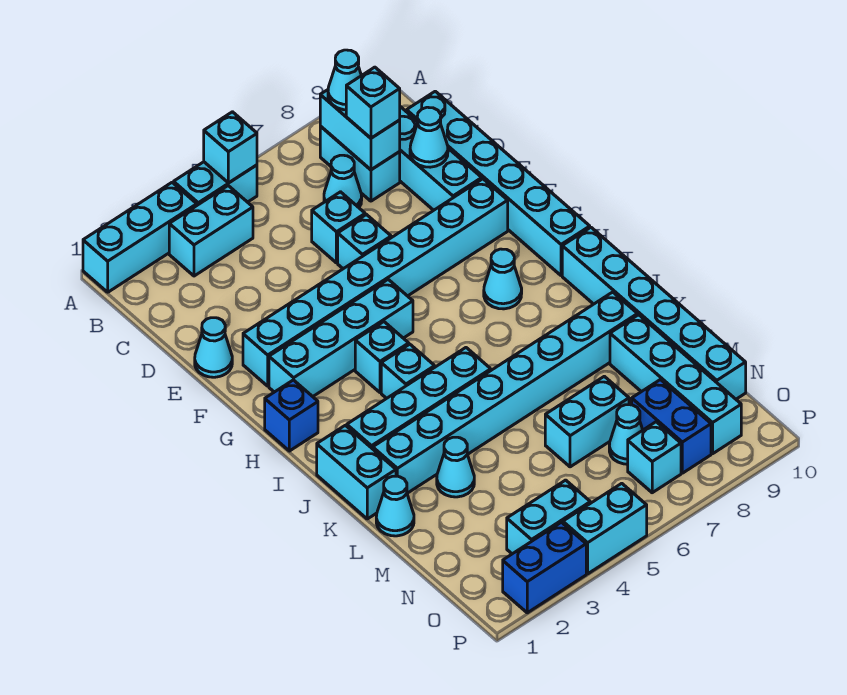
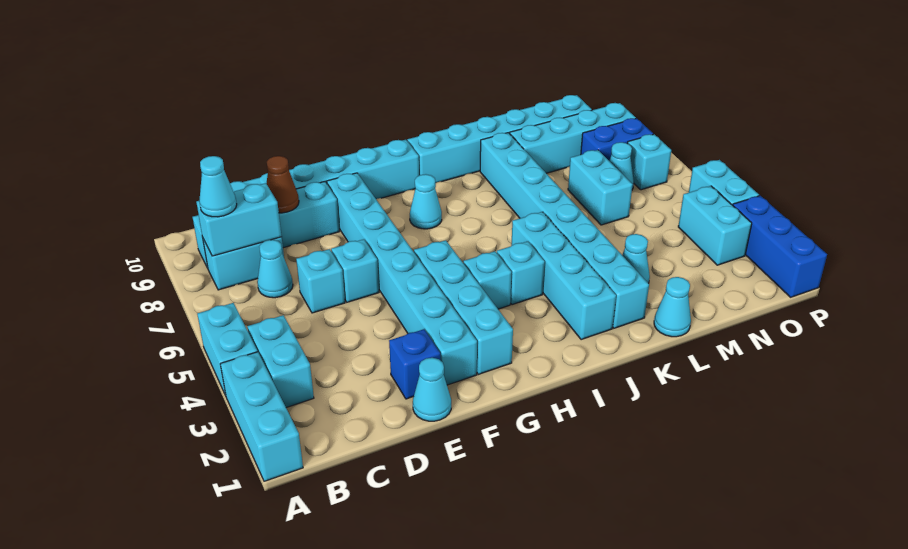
cyan brick A5 level 2 -> none
cyan brick C8 level 3 -> none
cyan cone D9 level 2 -> brown cone D9 level 2
blue brick H1 level 1 -> blue brick E2 level 1
cyan brick J1:K1 level 1 -> none
blue brick P2:P3 level 1 -> blue brick P1:P3 level 1

